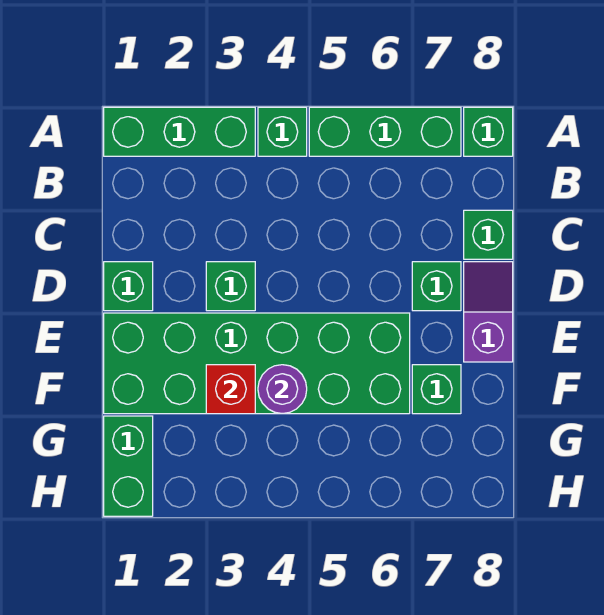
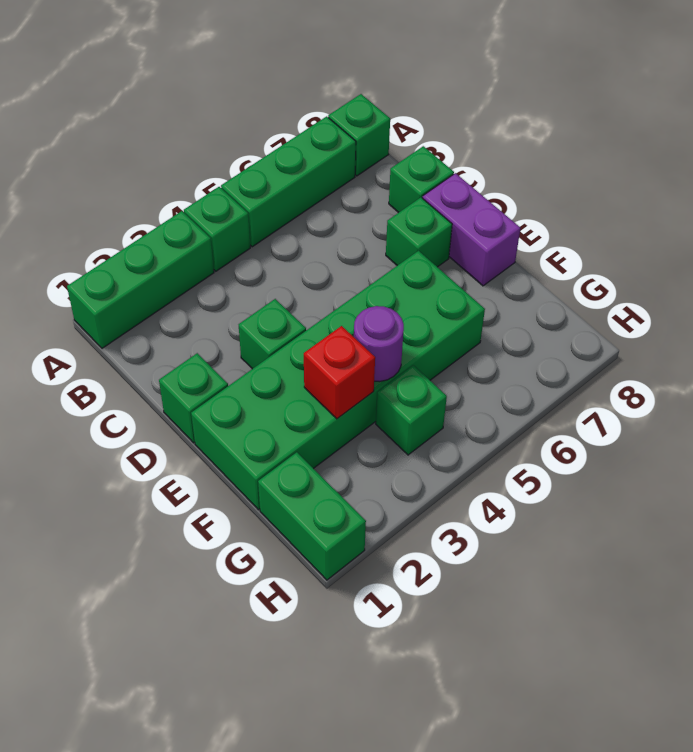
purple slope D8:E8 level 1 top E -> purple brick D8:E8 level 1
green brick F7 level 1 -> green brick G4 level 1

